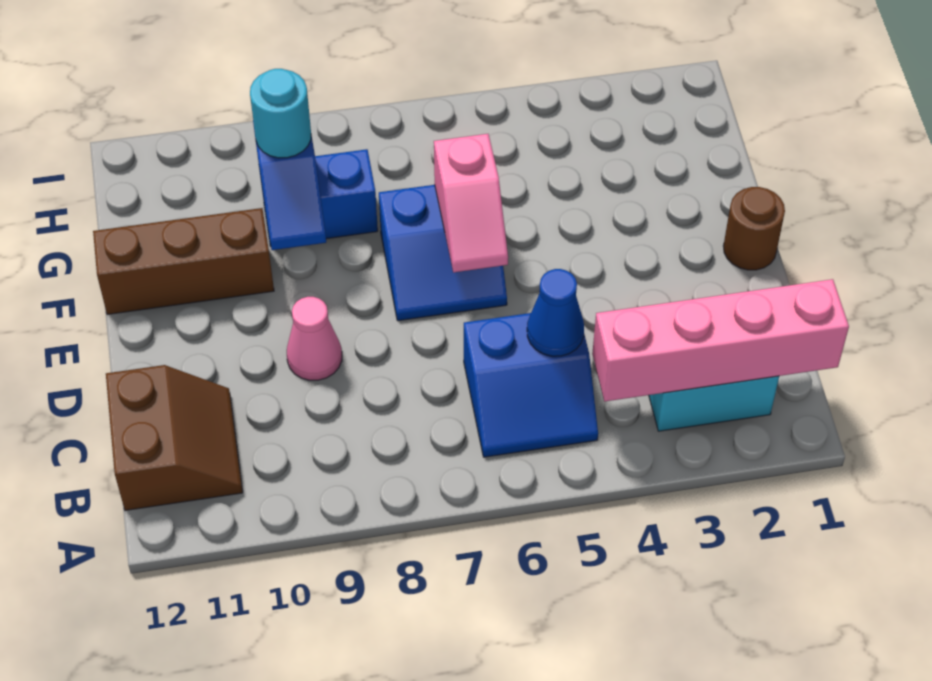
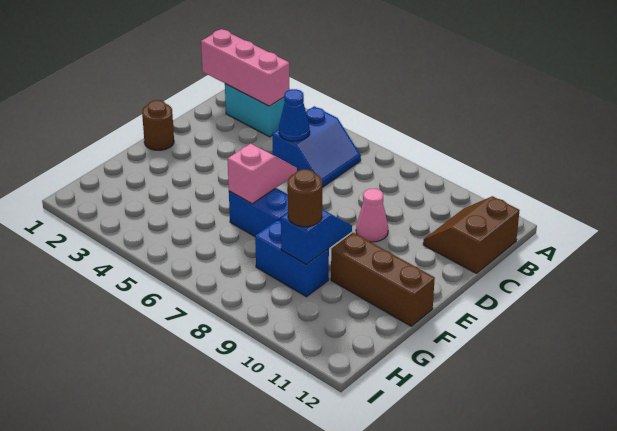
pink brick B1:B4 level 2 -> pink brick B1:B3 level 2
blue slope B5:C6 level 1 top C -> blue slope B5:C6 level 1 top 5
cyan round brick G9 level 3 -> brown round brick G9 level 3

